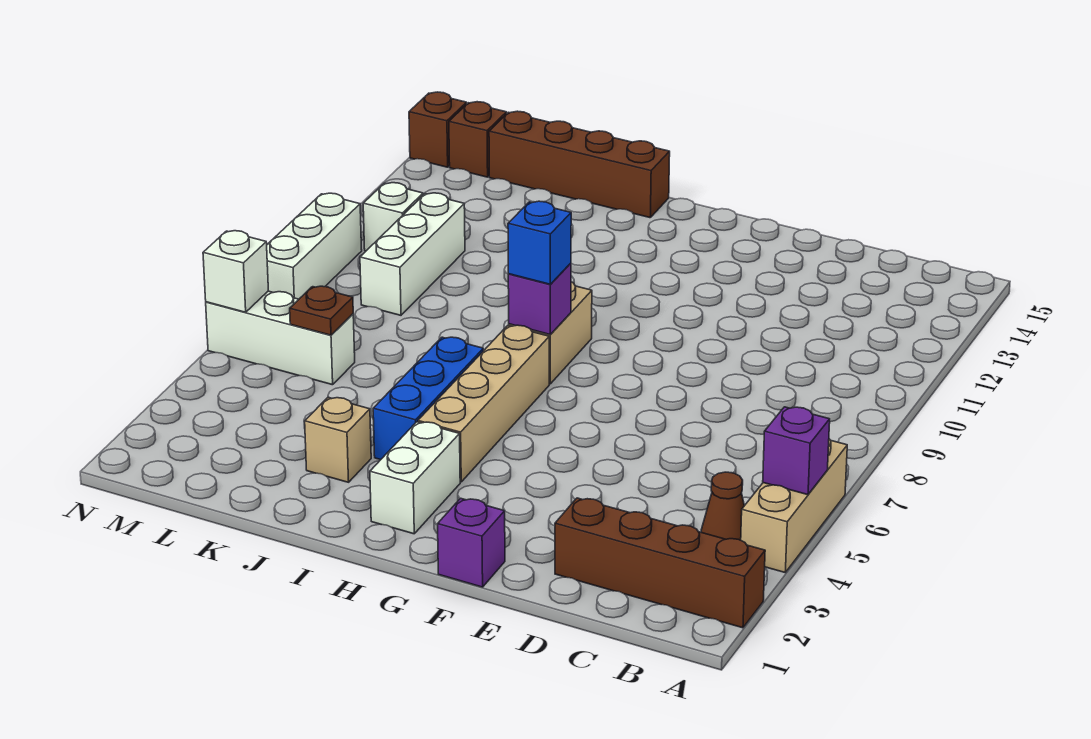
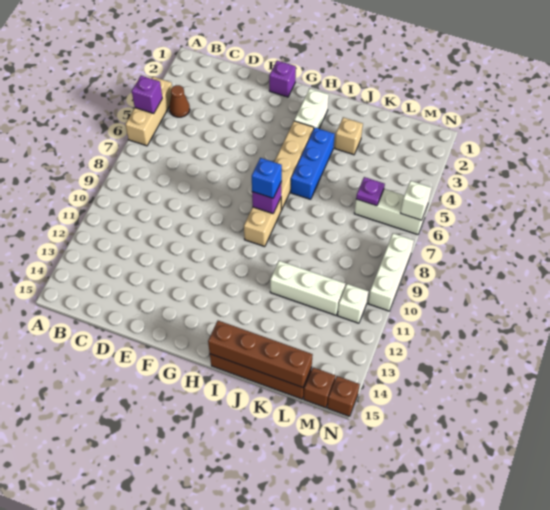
brown brick A2:D2 level 1 -> brown brick I15:L15 level 2
brown plate L6 level 2 -> purple plate L6 level 2
white brick L9:L11 level 1 -> white brick J11:L11 level 1

